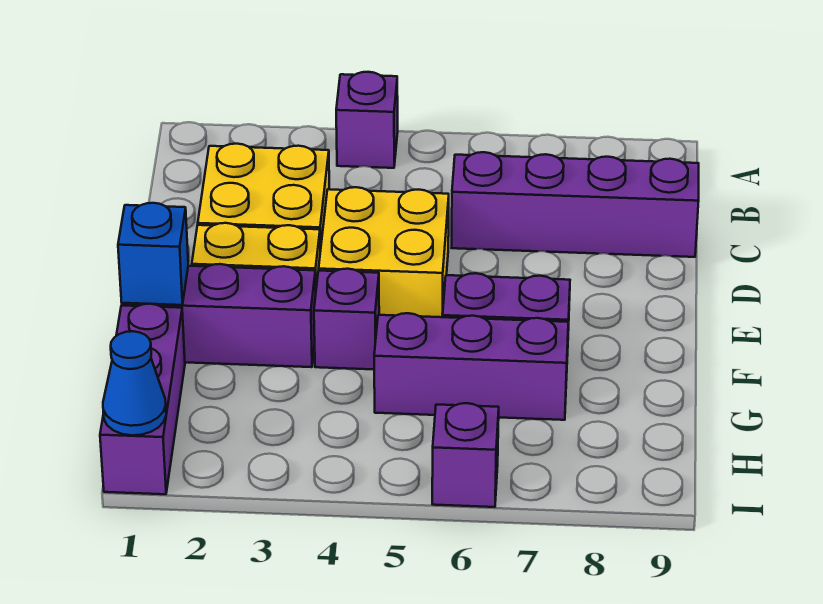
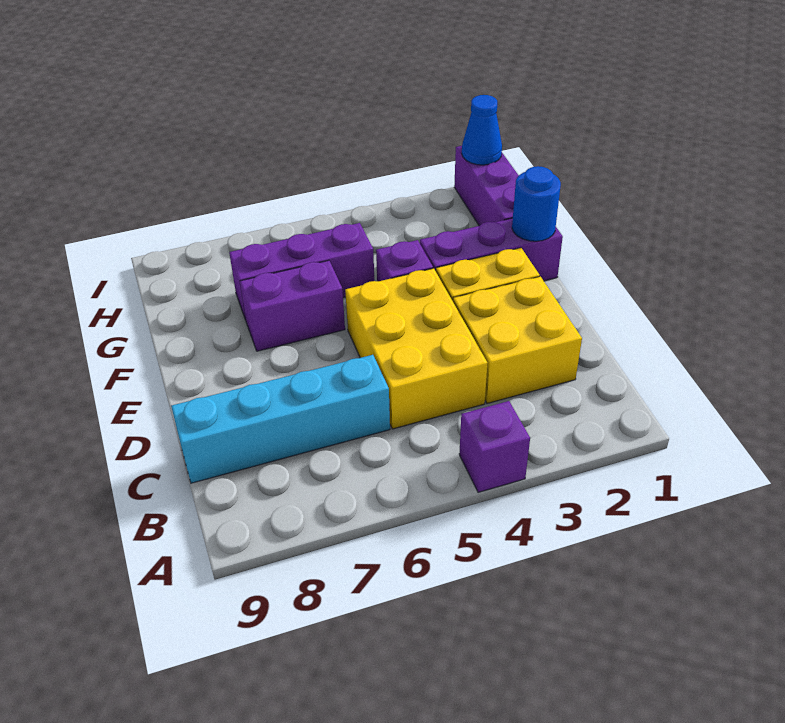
purple brick C6:C9 level 1 -> cyan brick C6:C9 level 1
yellow brick D4:E5 level 1 -> yellow brick C4:E5 level 1
blue brick F1 level 2 -> blue round brick F1 level 2
purple brick I6 level 1 -> none

